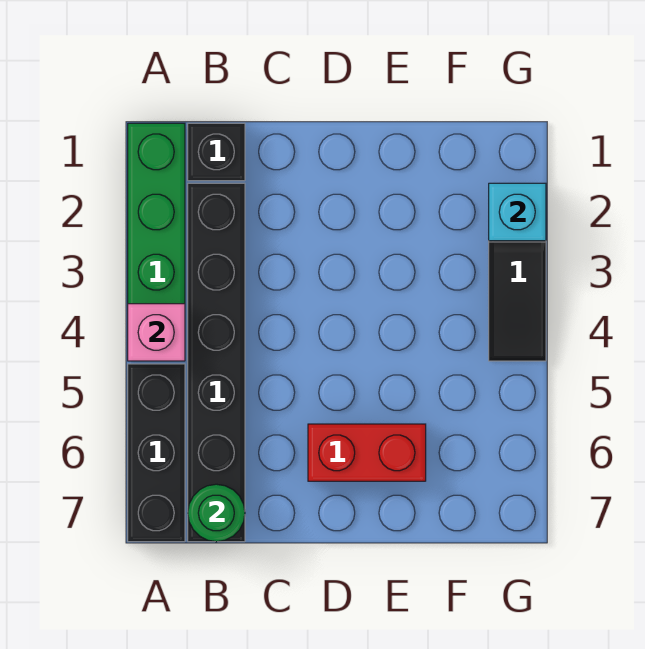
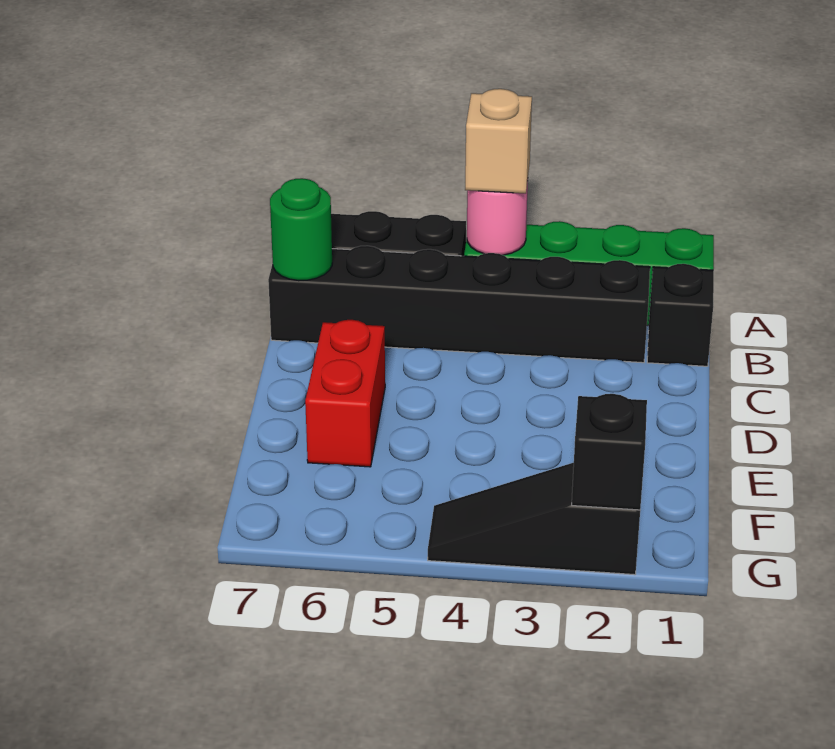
pink brick A4 level 2 -> pink round brick A4 level 2
none -> tan brick A4 level 3
cyan brick G2 level 2 -> black brick G2 level 2

